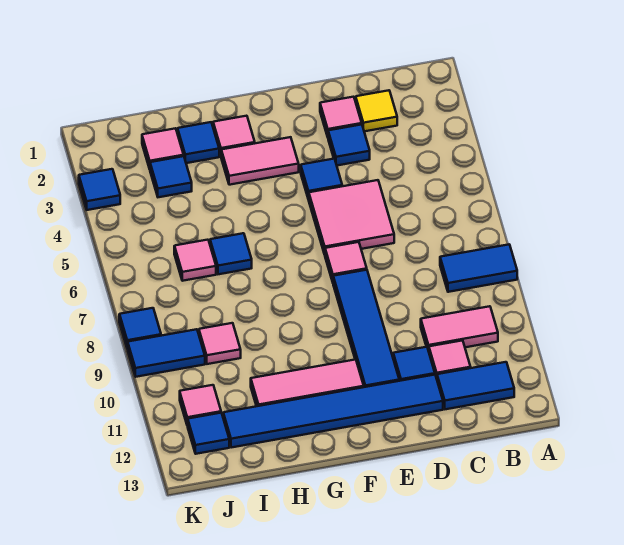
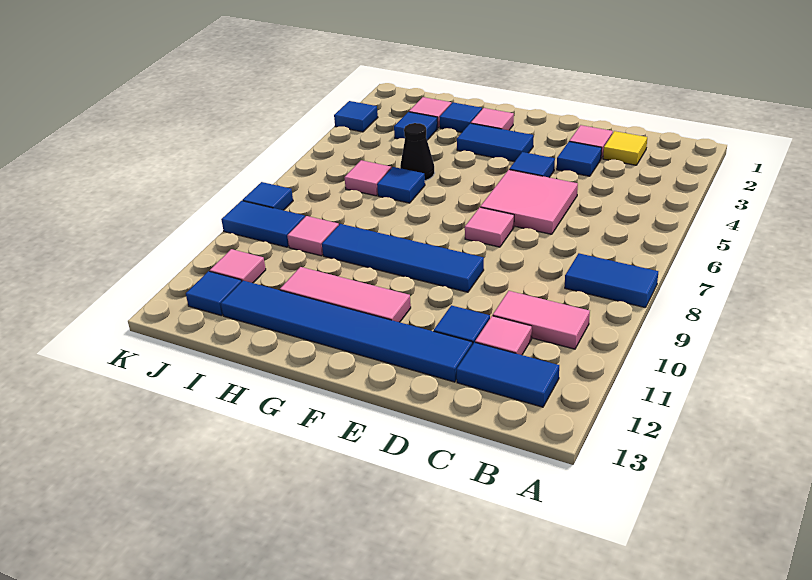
blue tile E8:E11 level 1 -> blue tile E9:H9 level 1
pink tile F3:G3 level 1 -> blue tile F3:G3 level 1
none -> black cone H5 level 1

